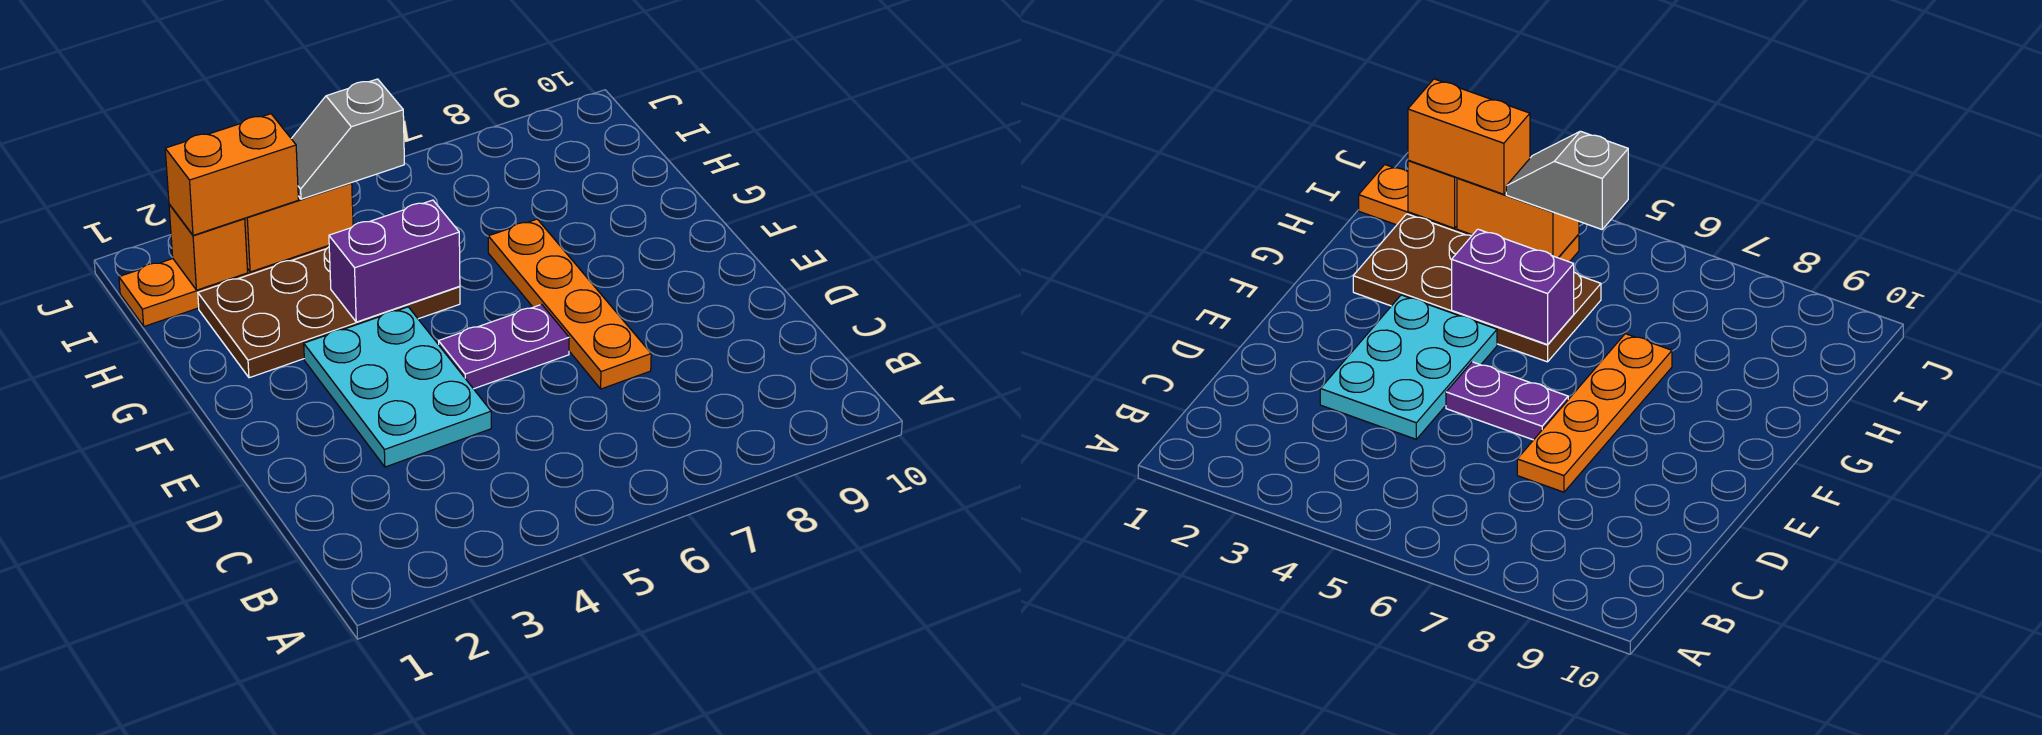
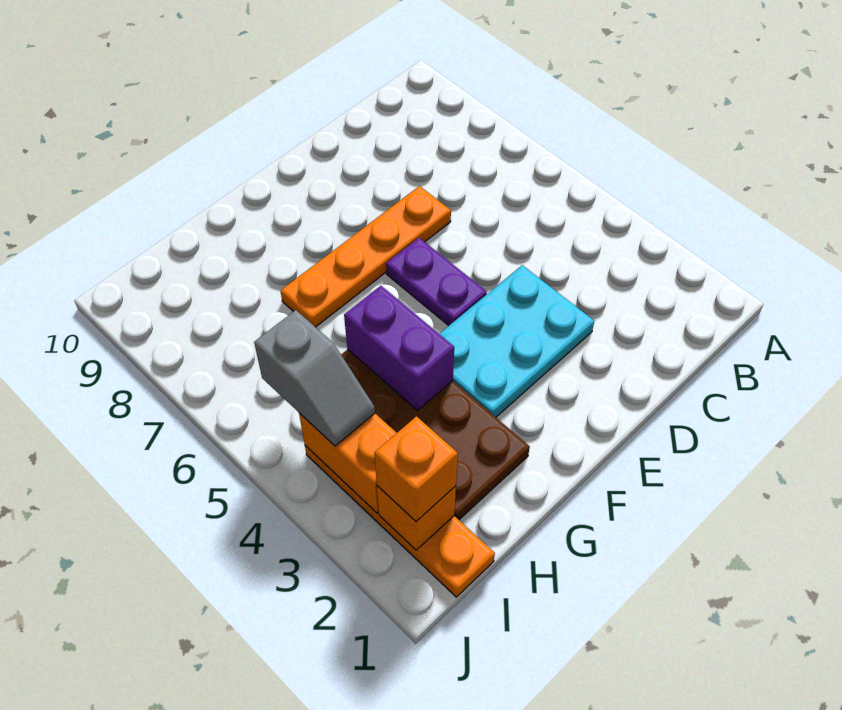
orange brick I2:I3 level 3 -> orange brick I2 level 3

